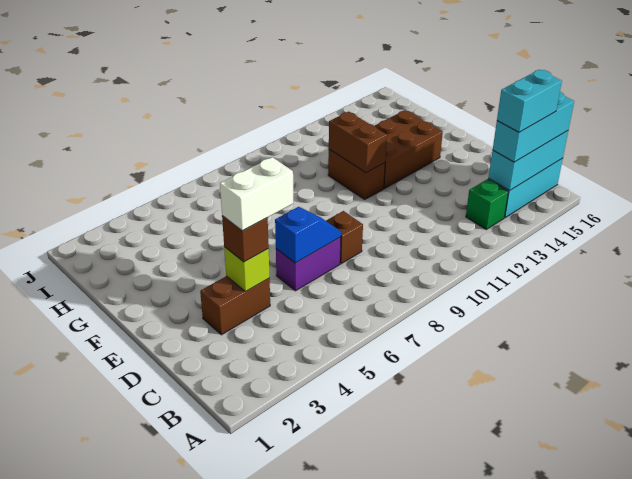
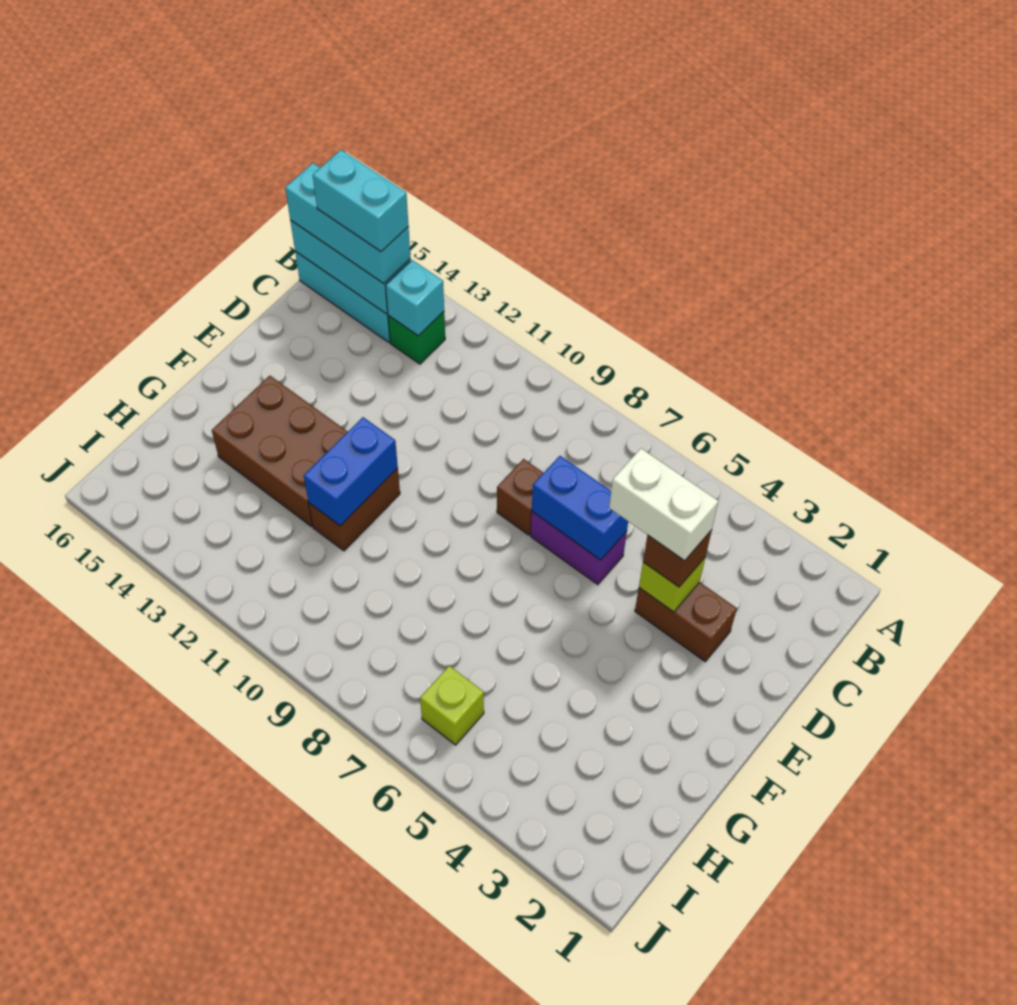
none -> cyan brick B13 level 2
blue slope D6:D7 level 2 top 6 -> blue brick D6:D7 level 2
brown brick F11:G11 level 2 -> blue brick F11:G11 level 2
none -> lime brick I6 level 1

